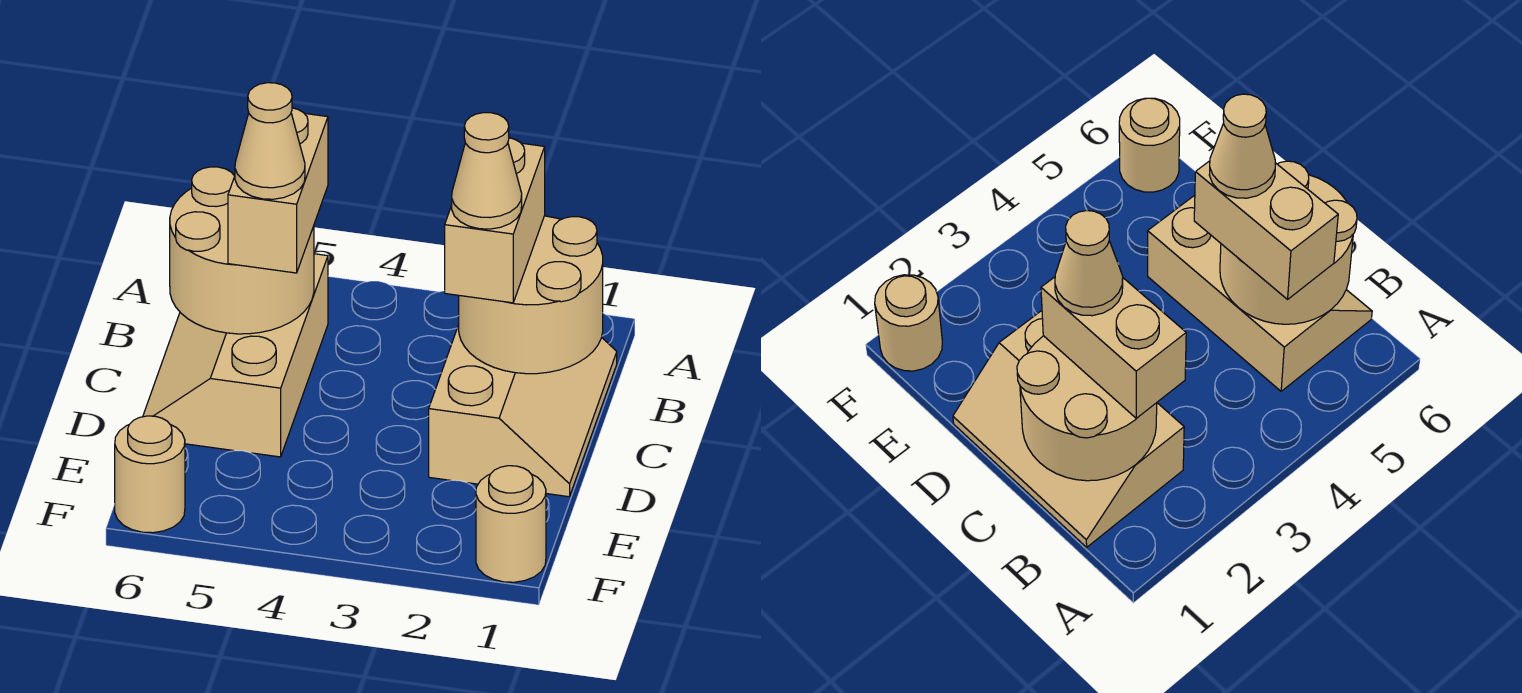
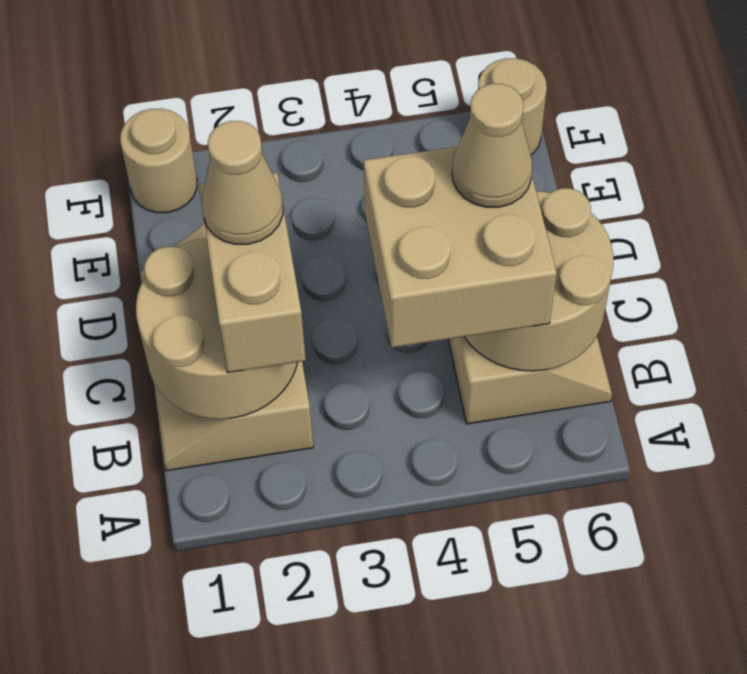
tan brick B5:C5 level 3 -> tan brick B4:C5 level 3

